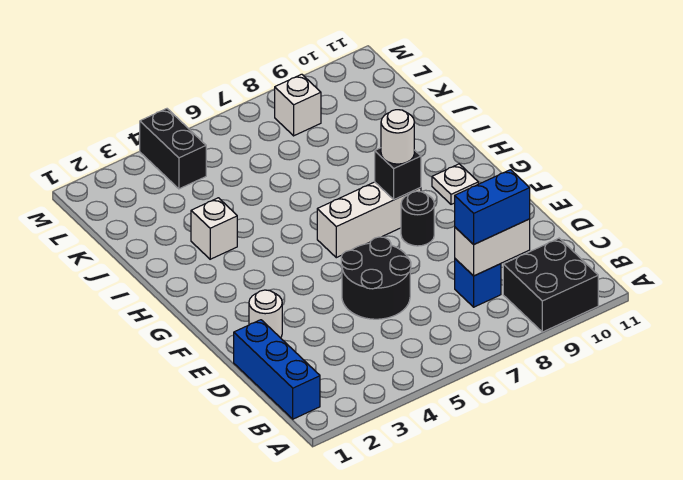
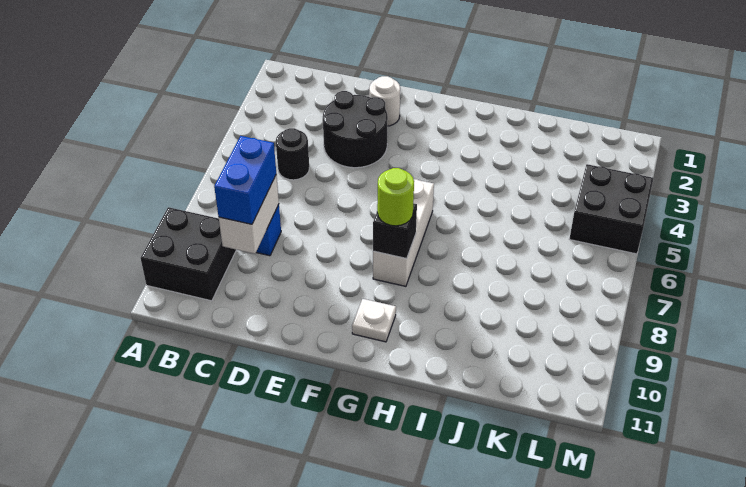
blue brick B1:D1 level 1 -> none
black round brick D5:E6 level 1 -> black round brick D3:E4 level 1
black round brick F8 level 1 -> black round brick C5 level 1
white round brick G8 level 3 -> lime round brick G8 level 3
white brick I3 level 1 -> none
black brick L4:M4 level 1 -> black brick L4:M5 level 1
white brick L8 level 1 -> none

